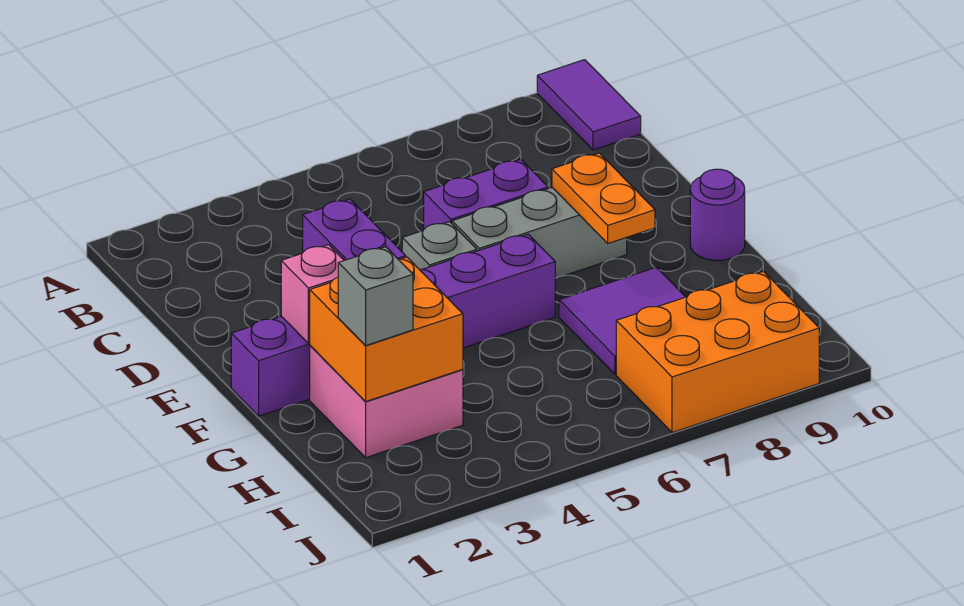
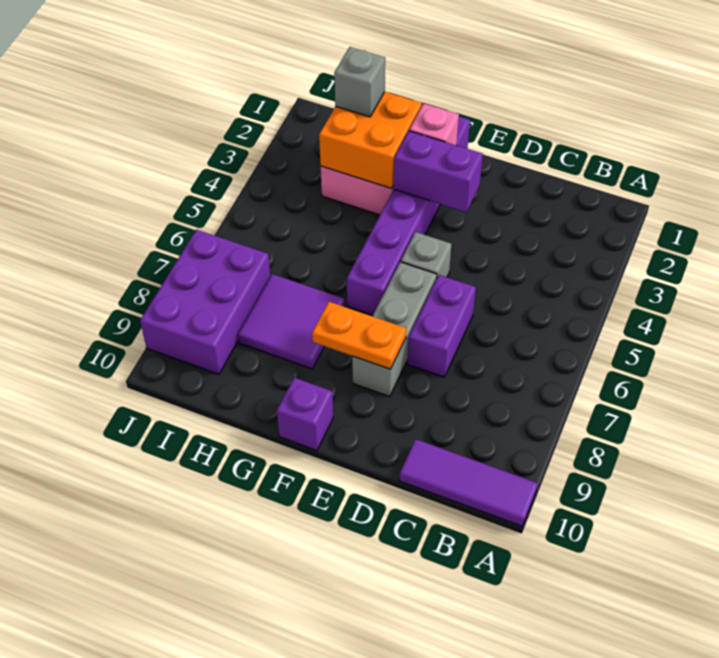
purple tile A10:B10 level 1 -> purple tile A10:C10 level 1
purple round brick F10 level 1 -> purple brick F10 level 1
orange brick I7:J9 level 1 -> purple brick I7:J9 level 1

